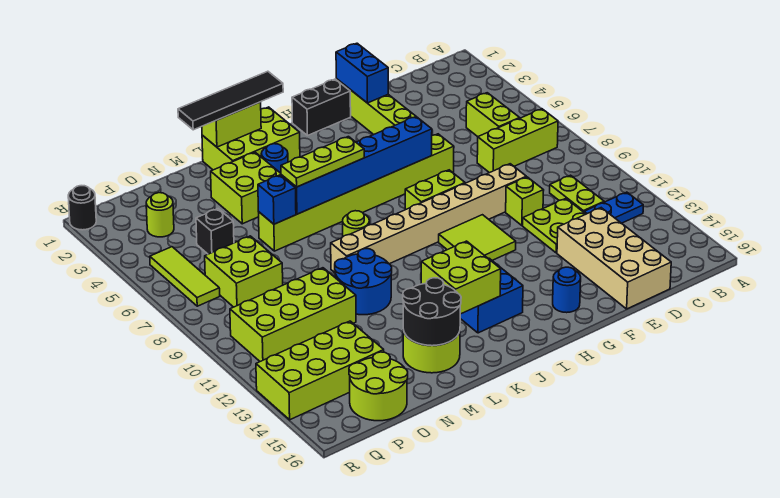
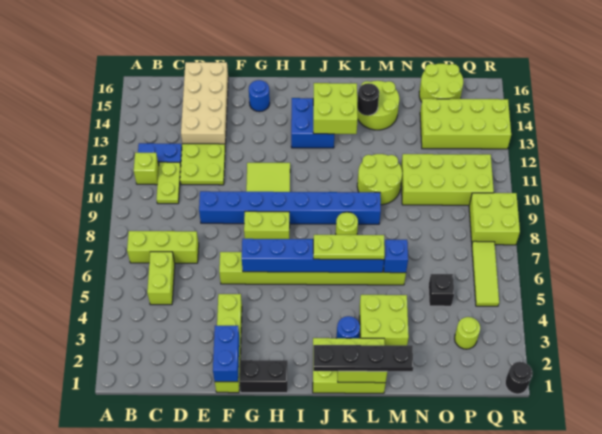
tan brick E9:L9 level 1 -> blue brick E9:L9 level 1
lime brick E10 level 1 -> lime brick B11 level 1
black tile J1:M1 level 3 -> black plate J1:M1 level 3
blue round brick L10:M11 level 1 -> lime round brick L10:M11 level 1
black round brick L14:M15 level 2 -> black round brick L14 level 2
lime brick O7:P8 level 1 -> lime brick Q8:R9 level 1

